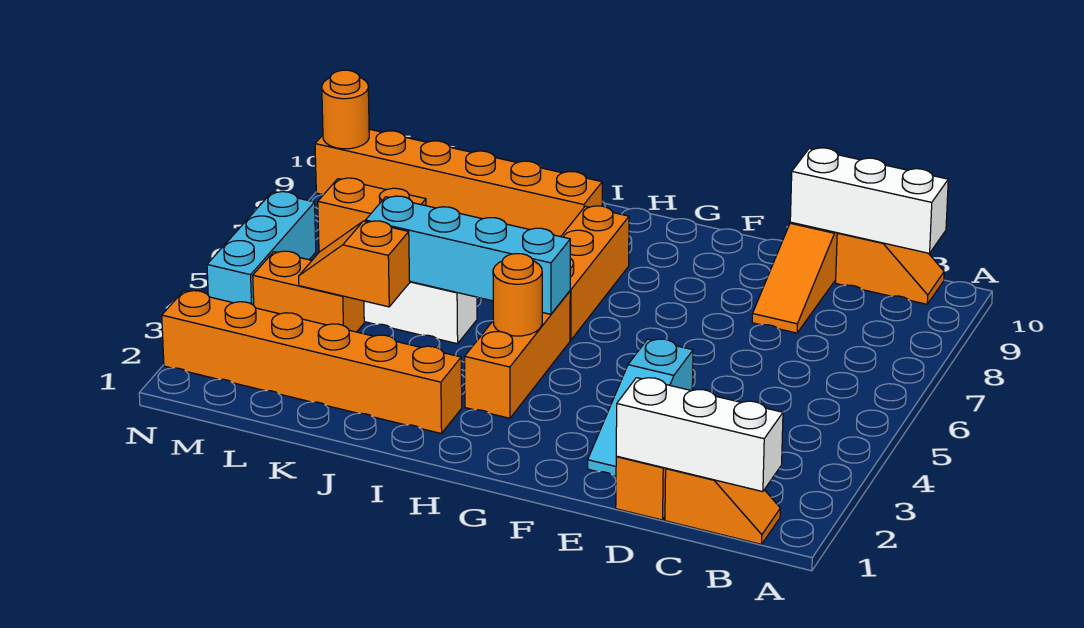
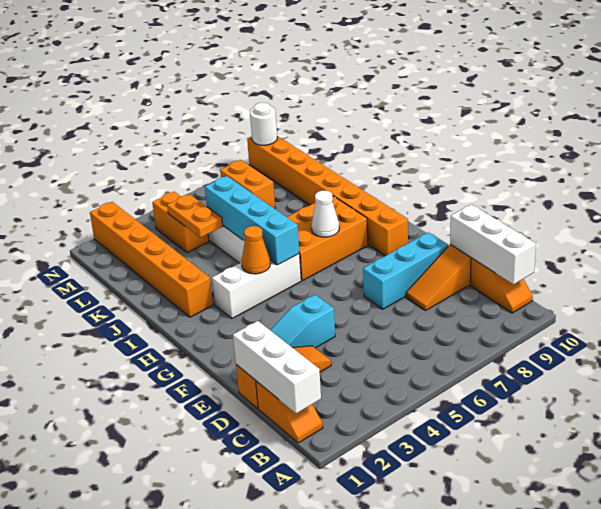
orange brick H3:H5 level 1 -> white brick H3:H5 level 1
orange round brick H4 level 2 -> orange cone H4 level 2
orange brick H6:H8 level 1 -> orange brick H6:I8 level 1
none -> white cone H7 level 2
orange brick I9:N9 level 1 -> orange brick G9:N9 level 1
orange slope K4:L4 level 2 top K -> orange plate K4:L4 level 2
cyan brick N4:N6 level 1 -> cyan brick E7:E9 level 1
orange round brick N9 level 2 -> white round brick N9 level 2

